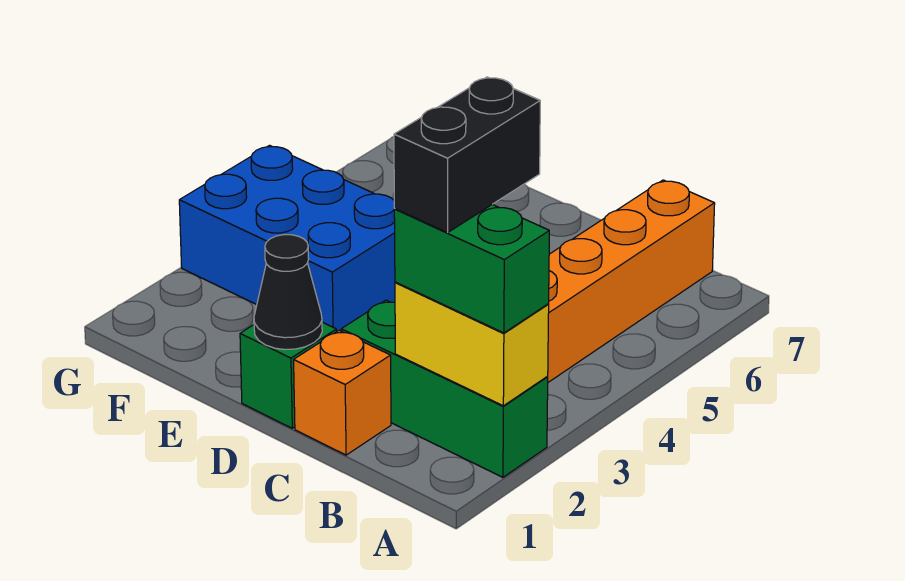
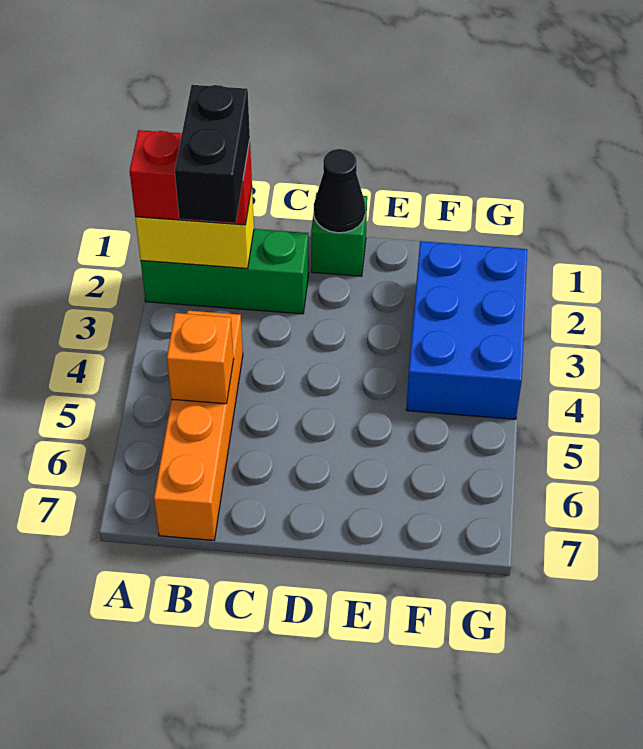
green brick A2:B2 level 3 -> red brick A2:B2 level 3
orange brick C1 level 1 -> orange brick B5 level 2
blue brick E3:G4 level 1 -> blue brick F2:G4 level 1

